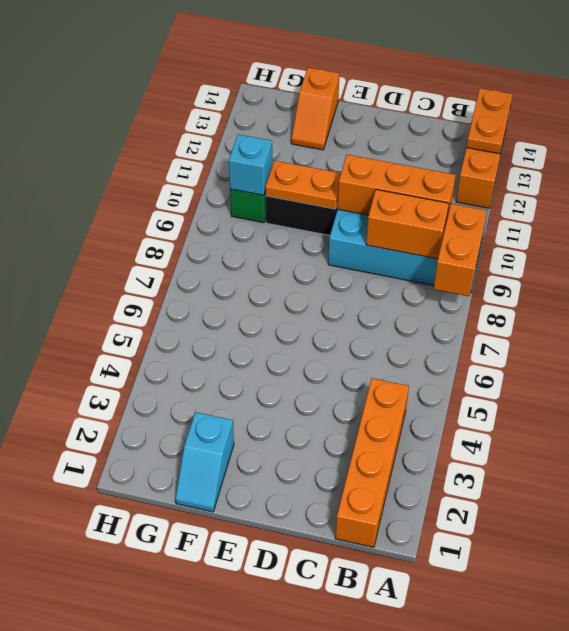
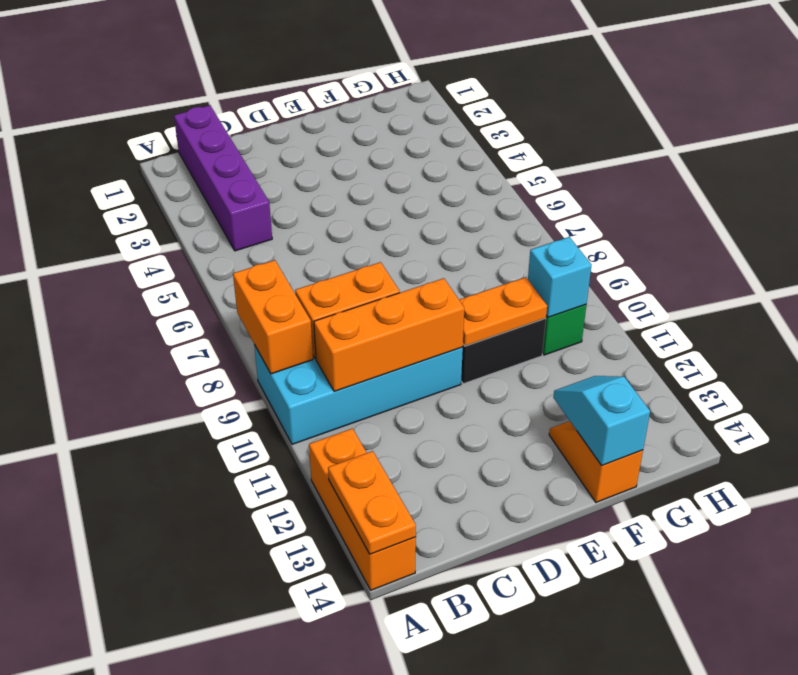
orange brick B1:B4 level 1 -> purple brick B1:B4 level 1
cyan slope F1:F2 level 1 top 2 -> cyan slope F13:F14 level 2 top 14

